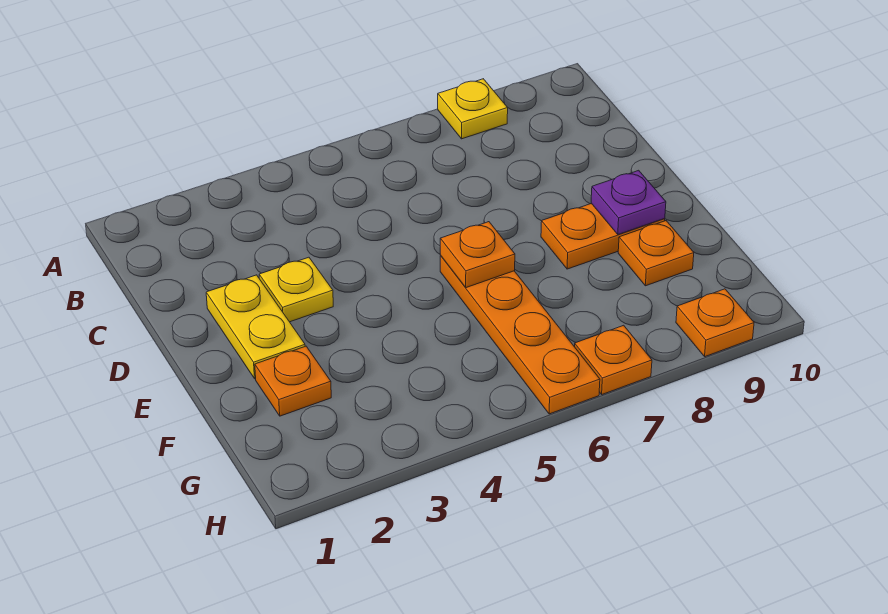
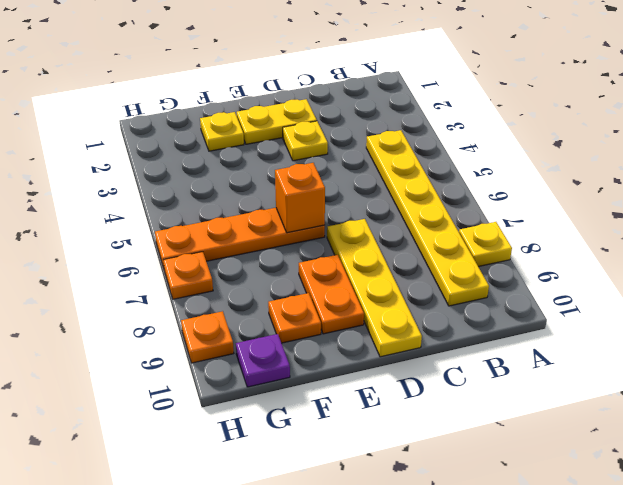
none -> yellow plate B4:B9 level 1
none -> yellow plate D7:D10 level 1
orange plate E6 level 2 -> orange brick E6 level 2
purple plate E9 level 2 -> purple plate G10 level 1
orange plate F2 level 1 -> yellow plate F2 level 1

